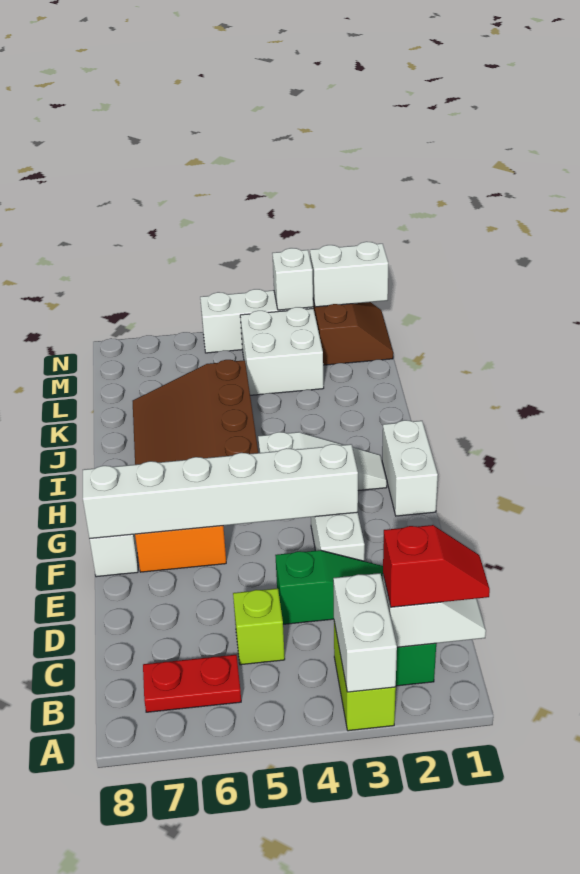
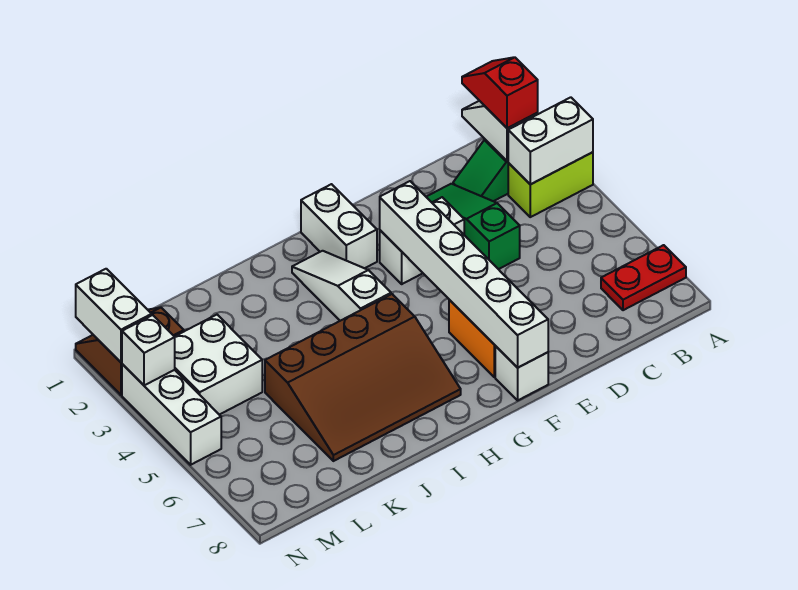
red plate B6:B7 level 1 -> red plate A7:B7 level 1
lime brick C5 level 1 -> none
white brick G1:H1 level 1 -> white brick G1:G2 level 1

